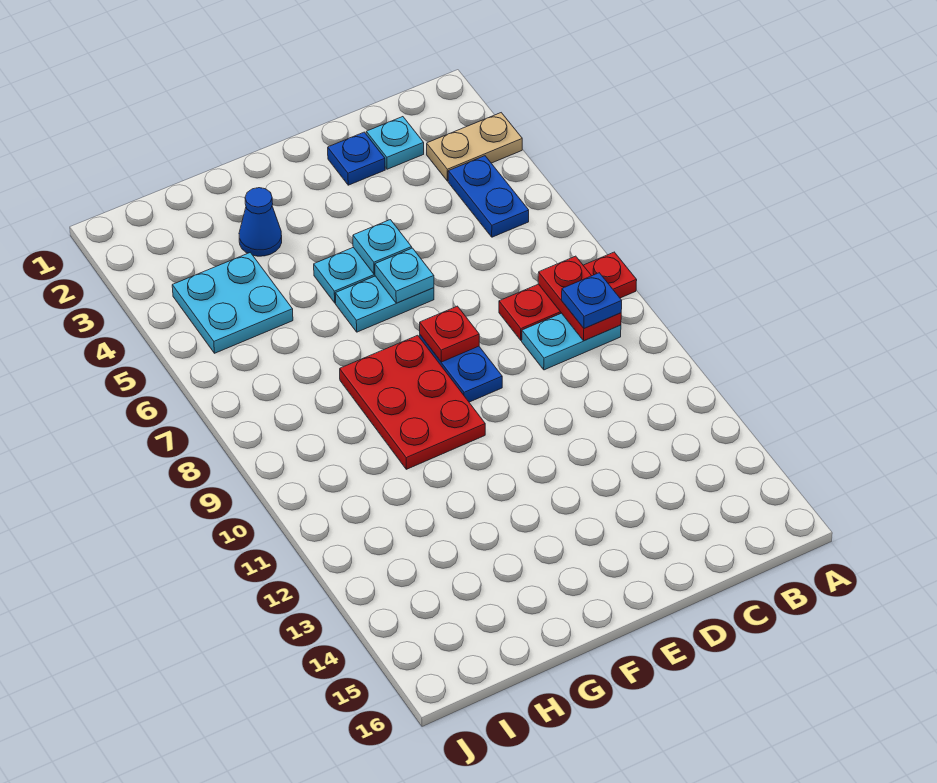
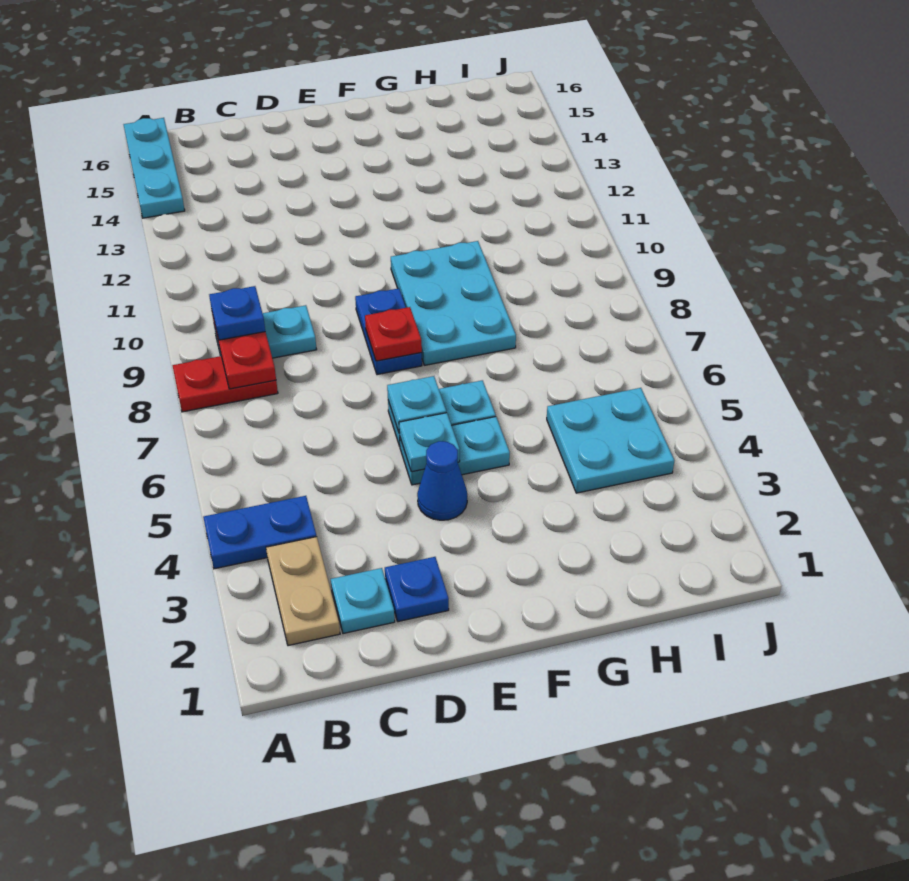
tan plate A3:B3 level 1 -> tan plate B2:B3 level 1
red plate A8:C8 level 1 -> red plate A8:B8 level 1
none -> cyan plate A14:A16 level 1
blue plate B4:B5 level 1 -> blue plate A4:B4 level 1
red plate F8:G10 level 1 -> cyan plate F8:G10 level 1
blue cone G3 level 1 -> blue cone E4 level 1

